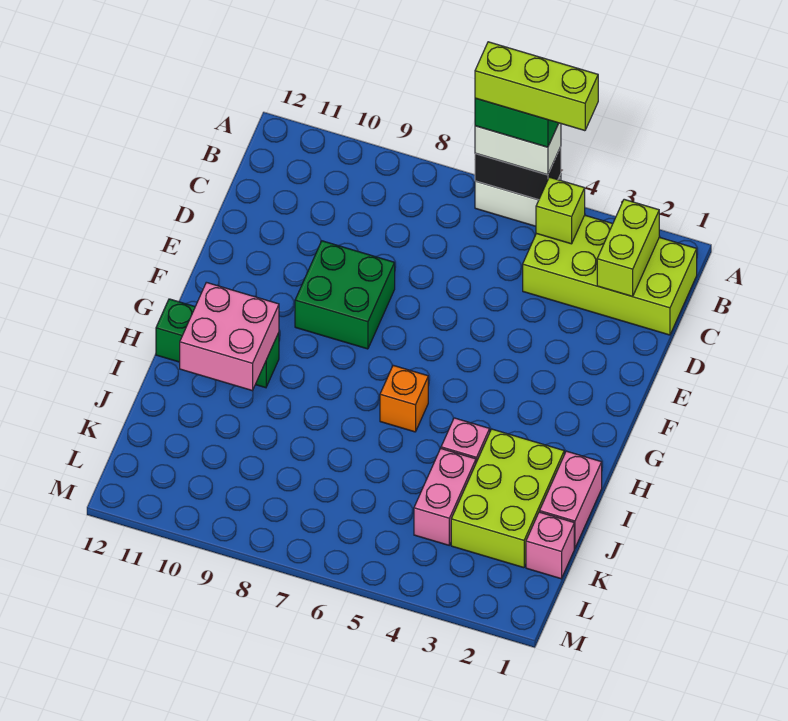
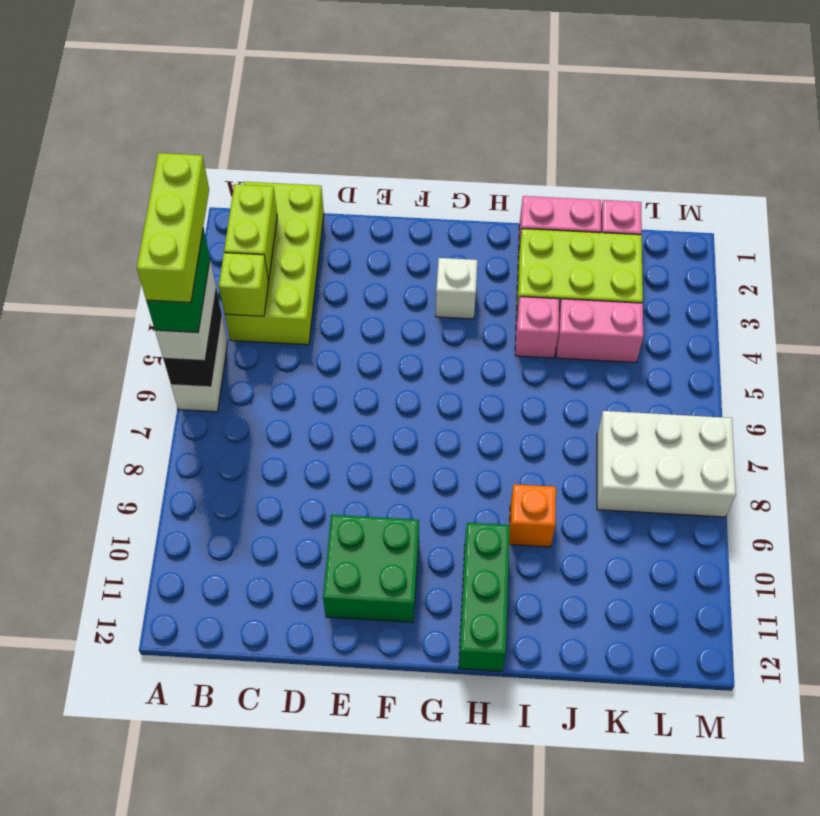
lime brick B2:C2 level 2 -> lime brick B2:B3 level 2
green brick E8:F9 level 1 -> green brick E10:F11 level 1
none -> white brick G3 level 1
orange brick H6 level 1 -> orange brick I9 level 1
pink brick H10:I11 level 2 -> none
none -> white brick K7:M8 level 1

